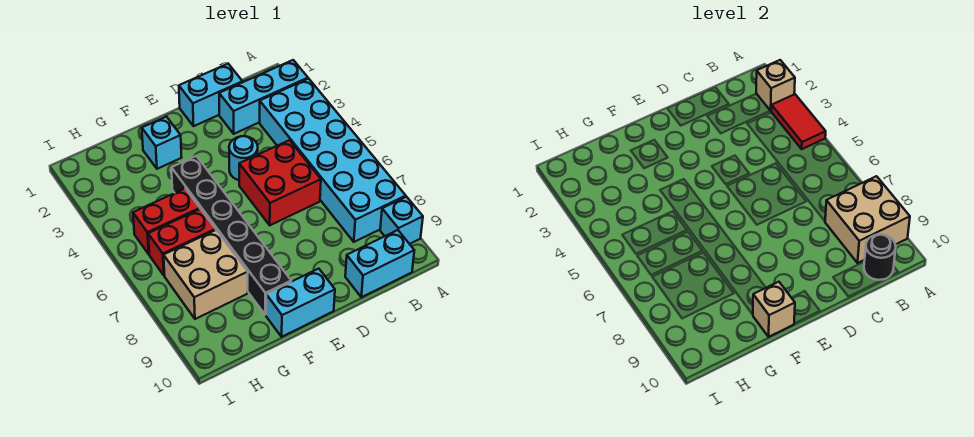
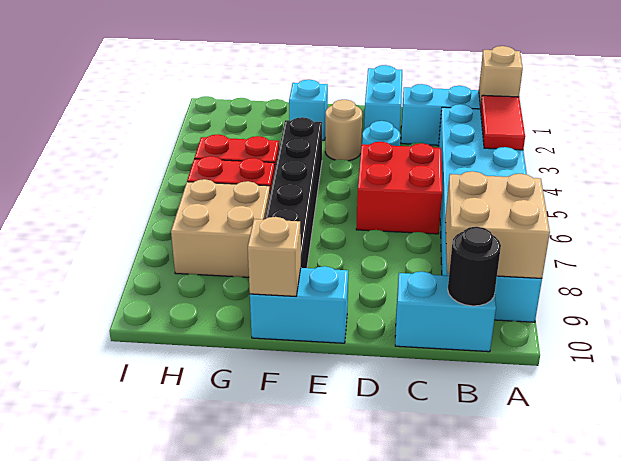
cyan brick C1:D1 level 1 -> cyan brick D1:D2 level 1
none -> tan round brick E3 level 1

